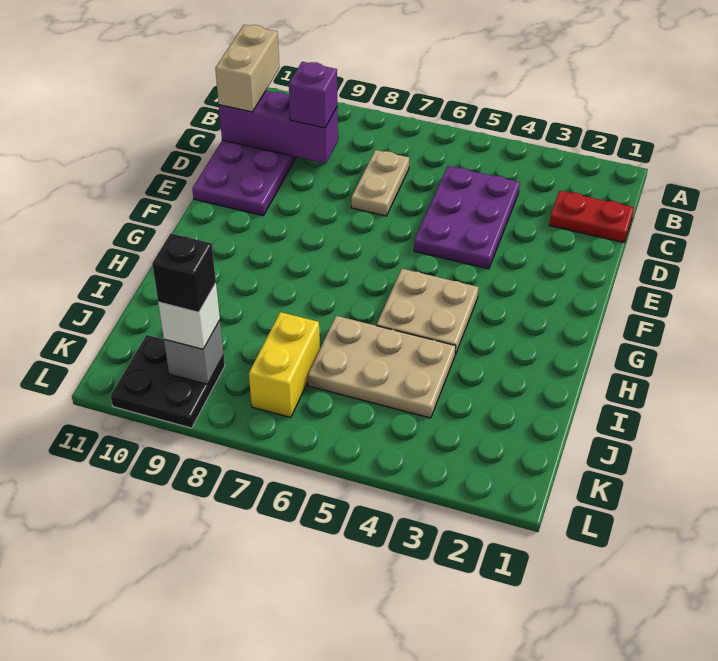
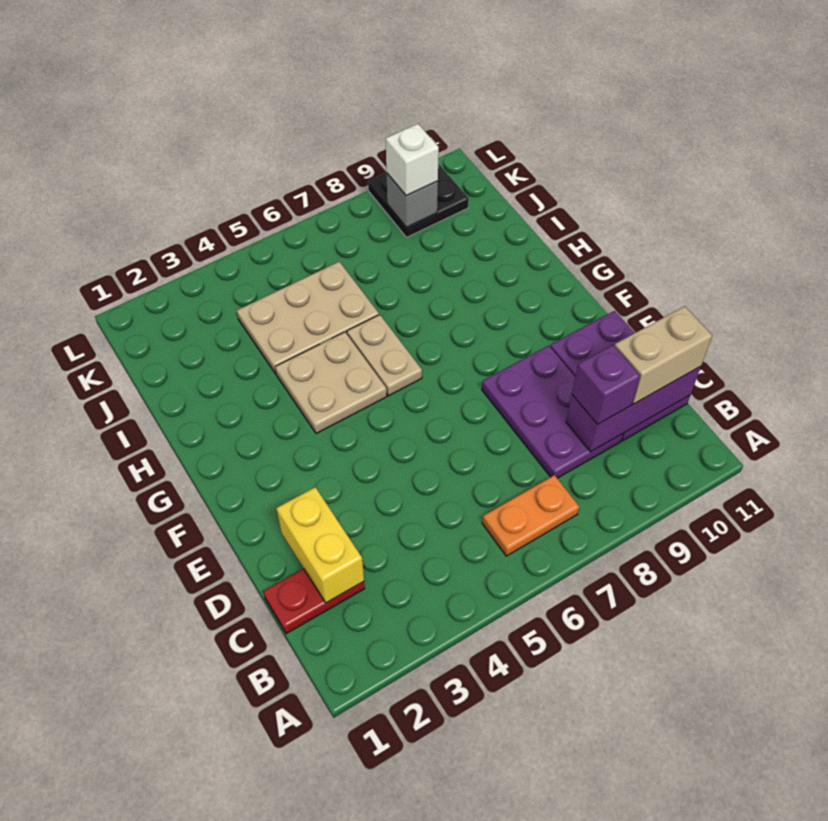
none -> orange plate B6:B7 level 1
tan brick B11:C11 level 3 -> tan brick C10:C11 level 3
purple plate C4:E5 level 1 -> purple plate C8:E9 level 1
tan plate C7:D7 level 1 -> tan plate G6:H6 level 1
yellow brick J7:K7 level 1 -> yellow brick C2:D2 level 2
black brick K9 level 4 -> none

